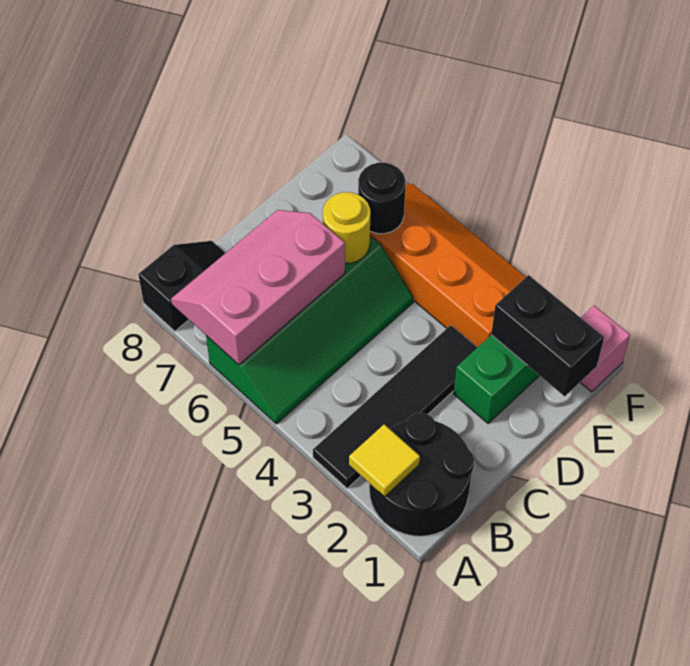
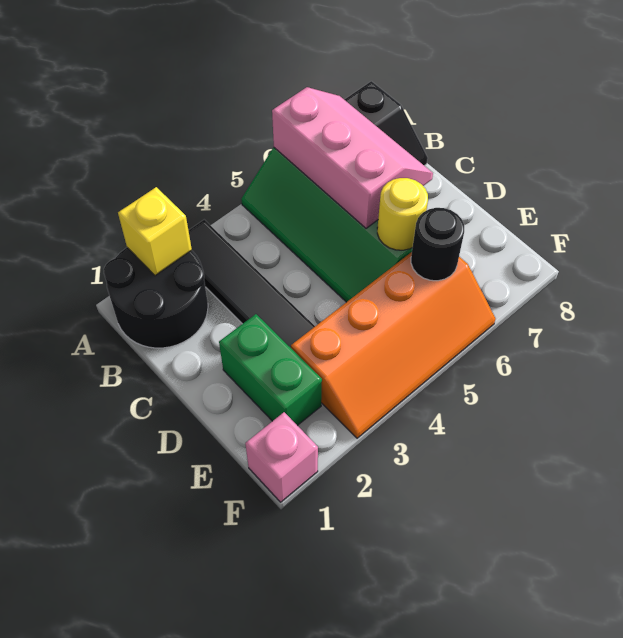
yellow tile A2 level 2 -> yellow brick A2 level 2
black brick E1:E2 level 2 -> none

